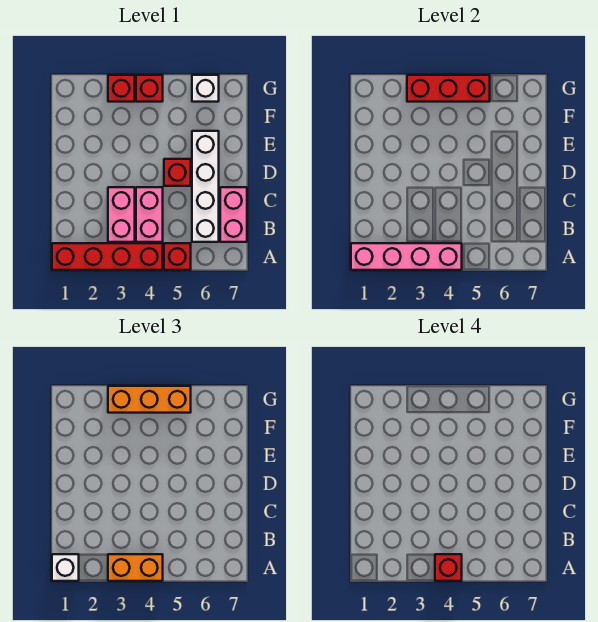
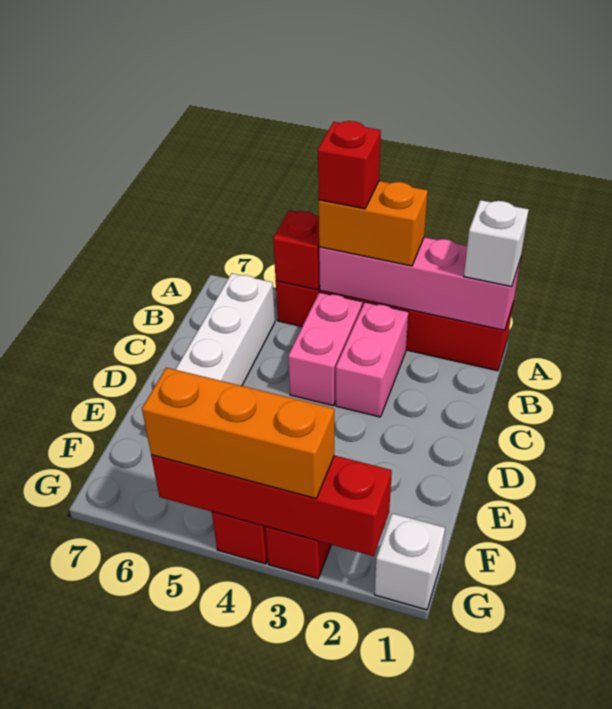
pink brick B7:C7 level 1 -> none
red brick D5 level 1 -> red brick A5 level 2
red brick G3:G5 level 2 -> red brick G2:G5 level 2
white brick G6 level 1 -> white brick G1 level 1

